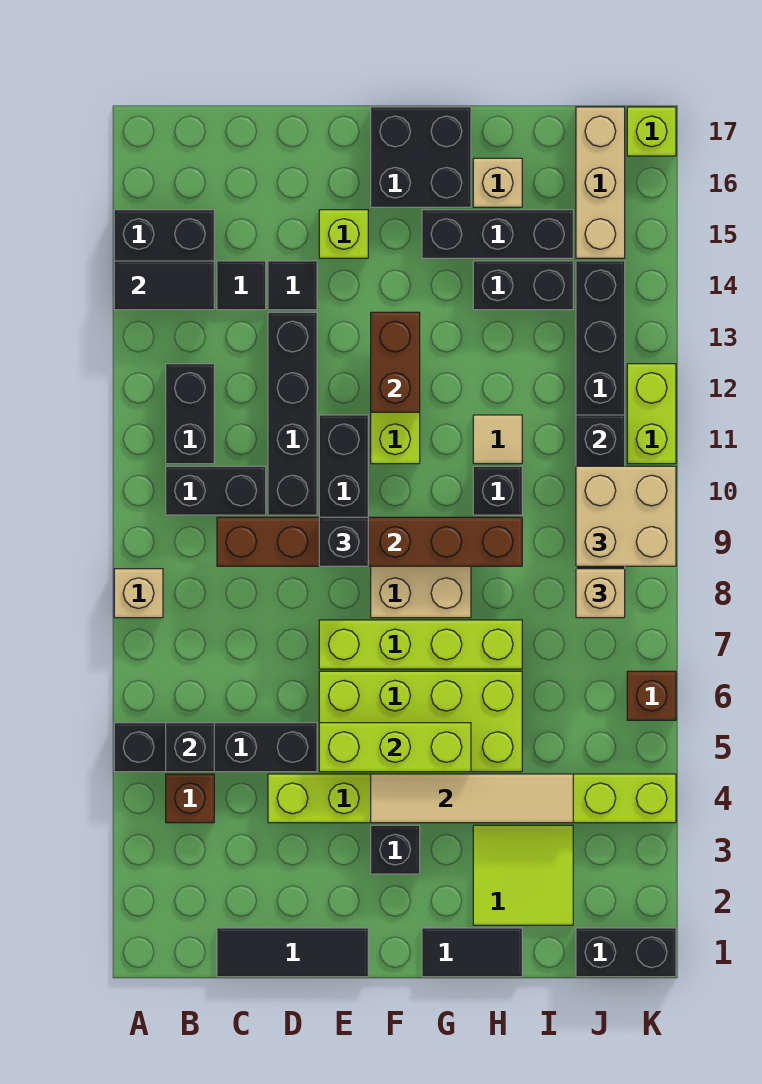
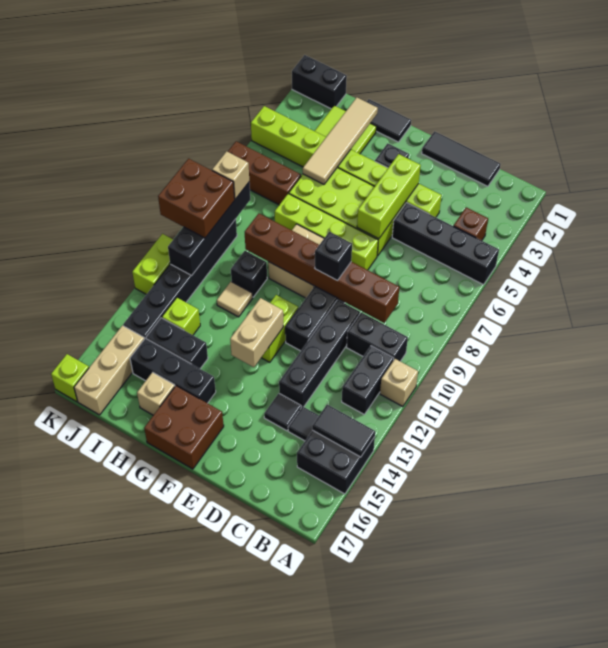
tan brick A8 level 1 -> tan brick A11 level 1
black brick B5 level 2 -> none
lime brick E5:G5 level 2 -> lime brick E4:E6 level 2
lime brick E15 level 1 -> lime brick I13 level 1
tan tile F4:I4 level 2 -> tan tile H2:H5 level 2
brown brick F12:F13 level 2 -> tan brick F12:F13 level 2
black brick F16:G17 level 1 -> brown brick F16:G17 level 1
tan brick J9:K10 level 3 -> brown brick J9:K10 level 3
brown brick K6 level 1 -> brown brick I6:K6 level 1

